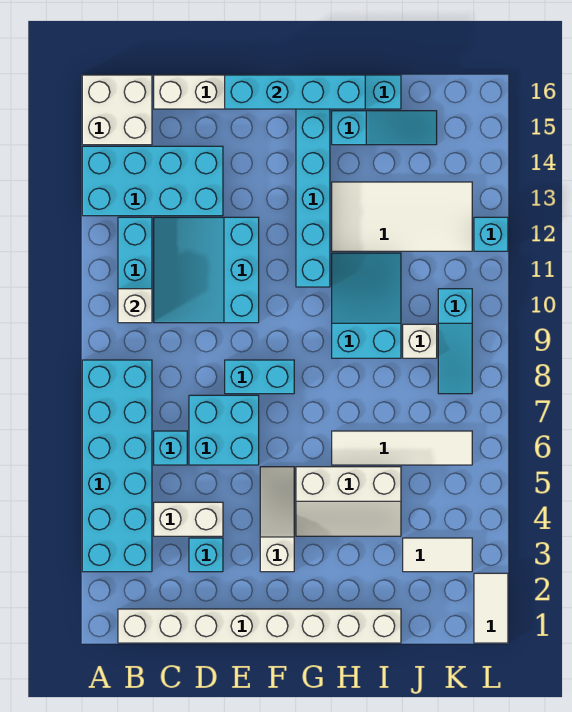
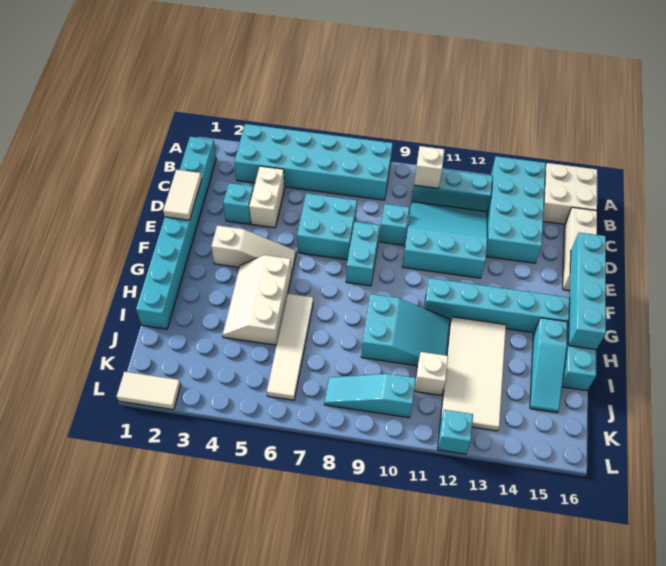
white brick B1:I1 level 1 -> cyan brick B1:I1 level 1
cyan brick C6 level 1 -> cyan brick D9 level 1
white tile J3:K3 level 1 -> white tile D1:E1 level 2
white brick J9 level 1 -> white brick J11 level 1

